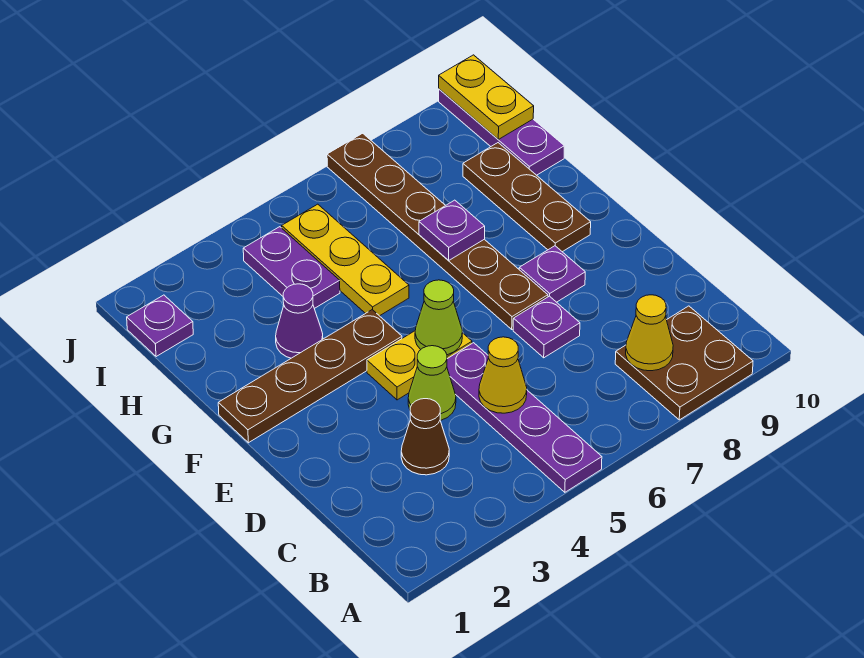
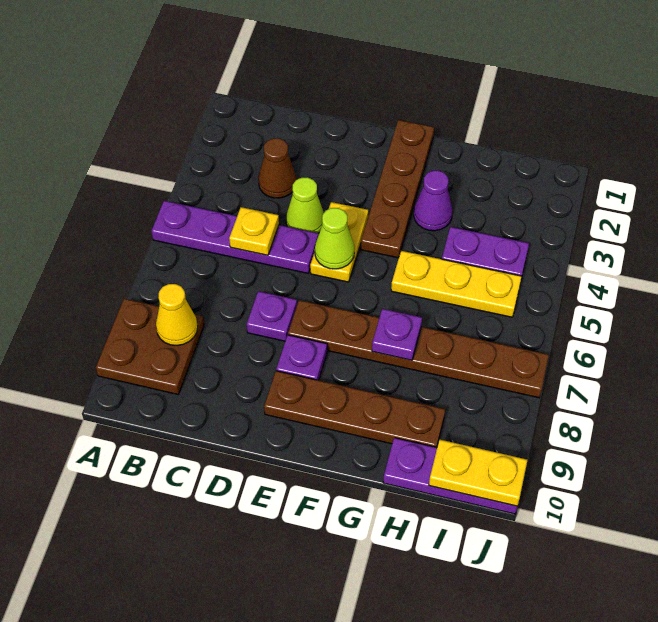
yellow cone C5 level 2 -> yellow plate C5 level 2
brown plate F9:H9 level 1 -> brown plate E9:H9 level 1
purple plate I1 level 1 -> none

